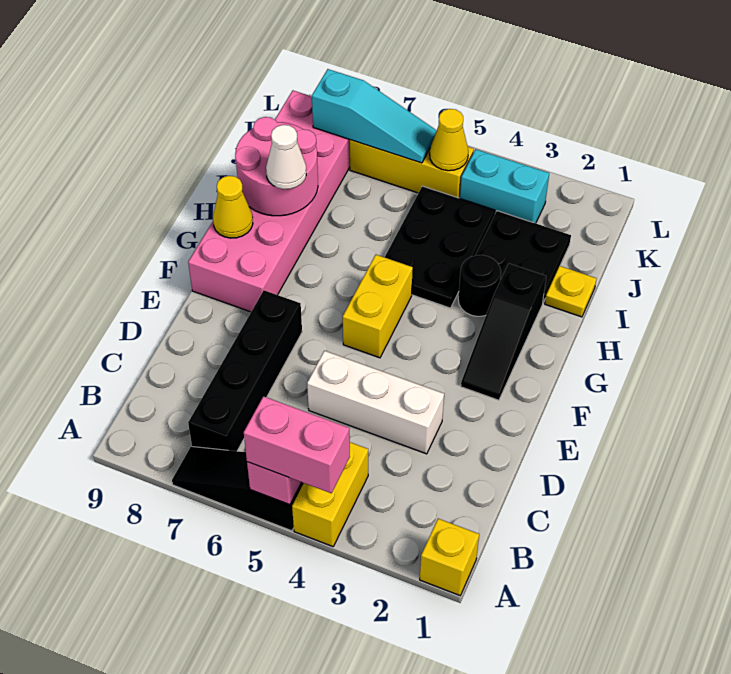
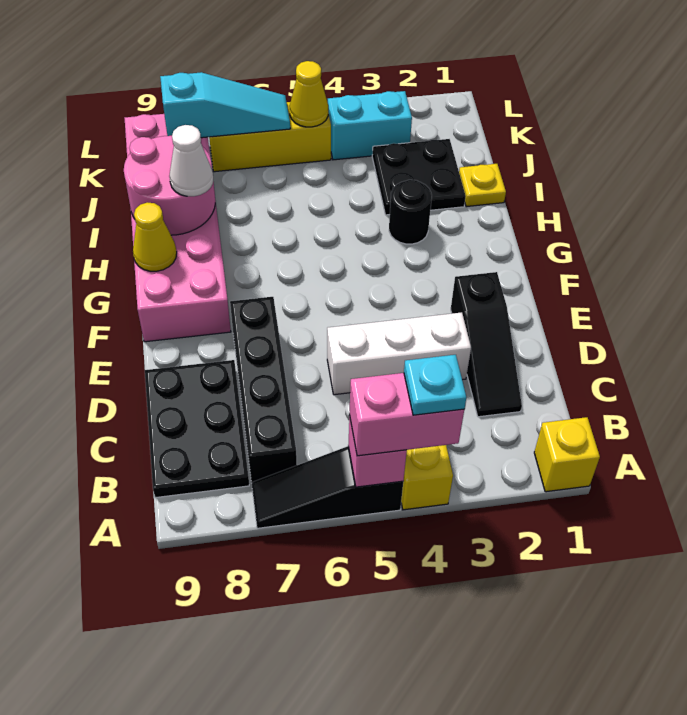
none -> cyan plate A4 level 4
black slope F2:H2 level 1 top H -> black slope C2:E2 level 1 top E
yellow brick F5:G5 level 1 -> none
black plate H4:J5 level 1 -> black plate B8:D9 level 1

